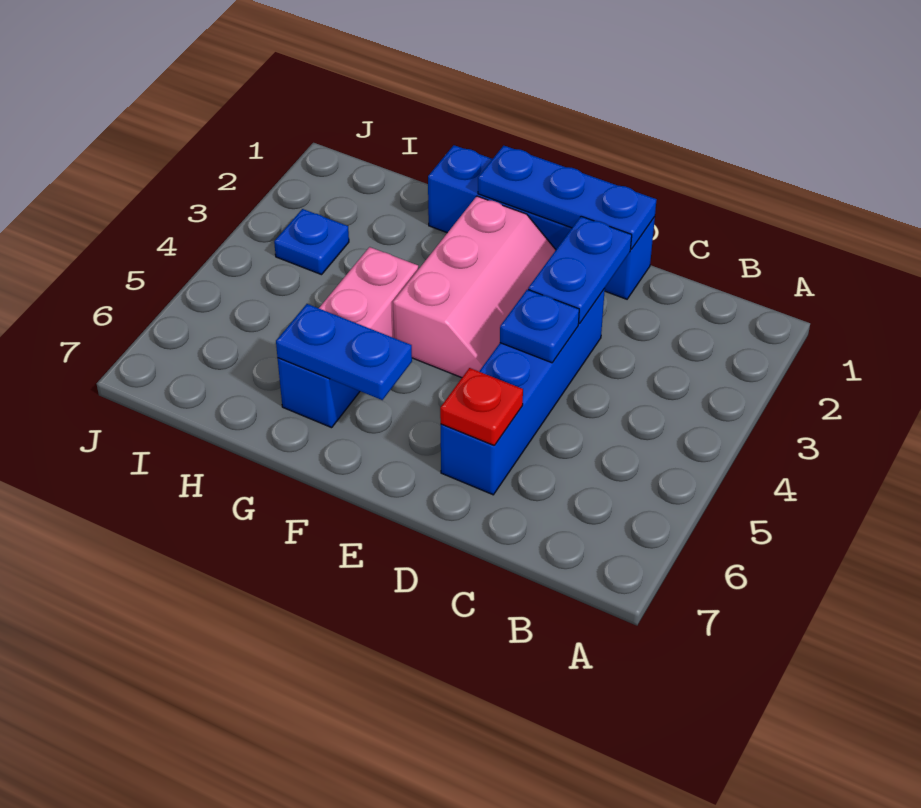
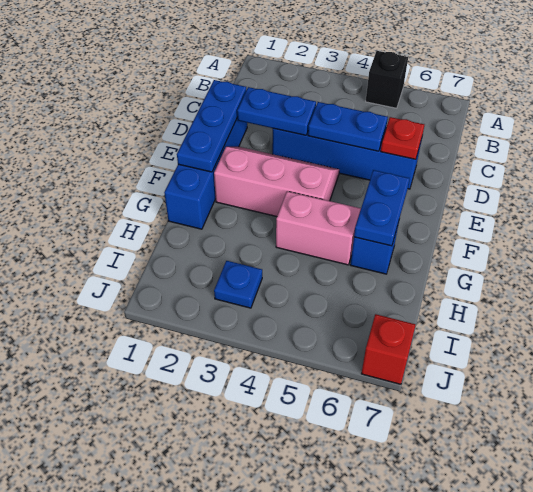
none -> black brick A5 level 1
blue plate D4 level 2 -> blue plate D4:D5 level 2
none -> red brick J7 level 1

